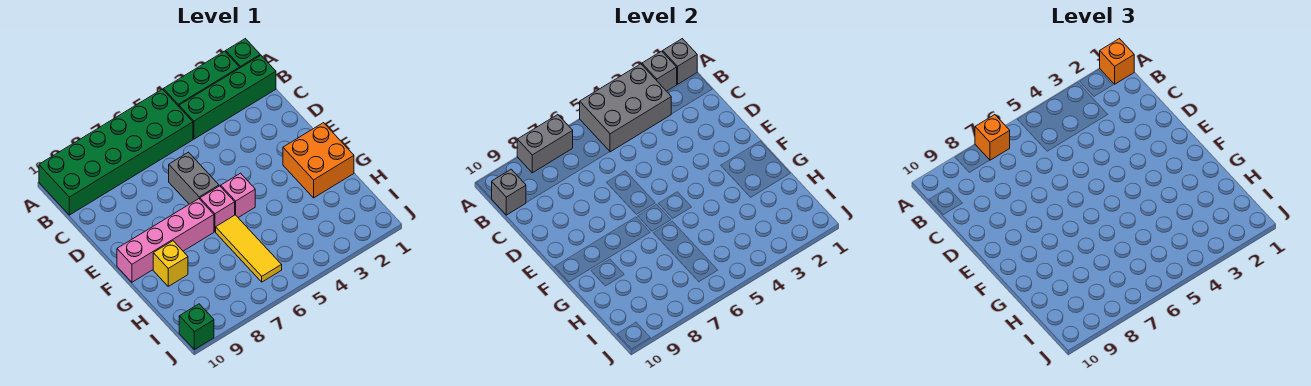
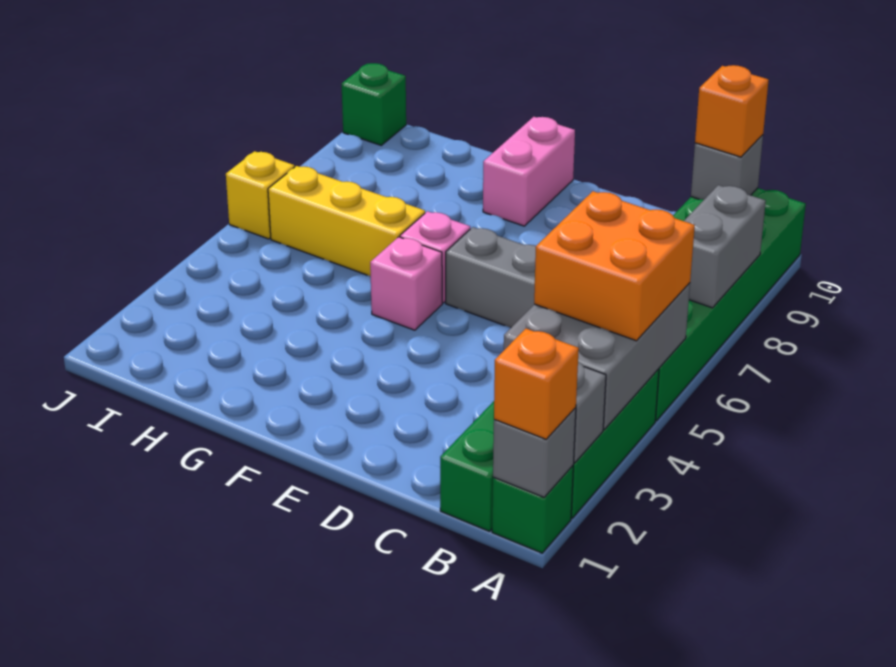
orange brick A7 level 3 -> orange brick B10 level 3
orange brick F1:G2 level 1 -> orange brick A4:B5 level 3
pink brick F7:F10 level 1 -> pink brick F9:F10 level 1
yellow tile G6:I6 level 1 -> yellow brick G6:I6 level 1
yellow brick G9 level 1 -> yellow brick J6 level 1

